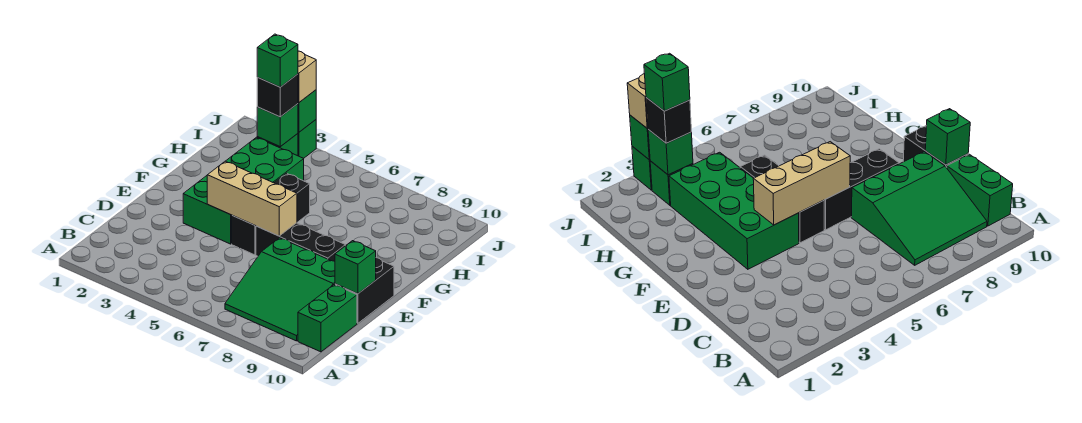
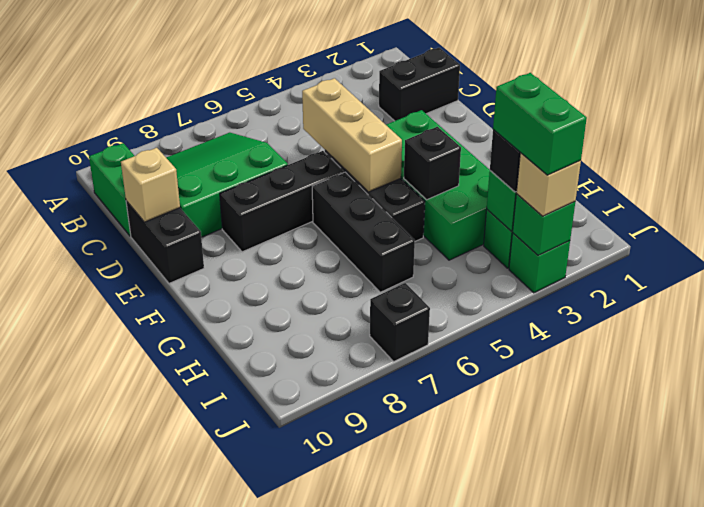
none -> black brick C1:C2 level 1
green brick D10 level 2 -> tan brick D10 level 2
tan brick E4:E6 level 2 -> tan brick D5:F5 level 2
none -> black brick F6:H6 level 1
none -> black brick G4 level 2
green brick I3 level 4 -> green brick I3:J3 level 4
none -> black brick J7 level 1

